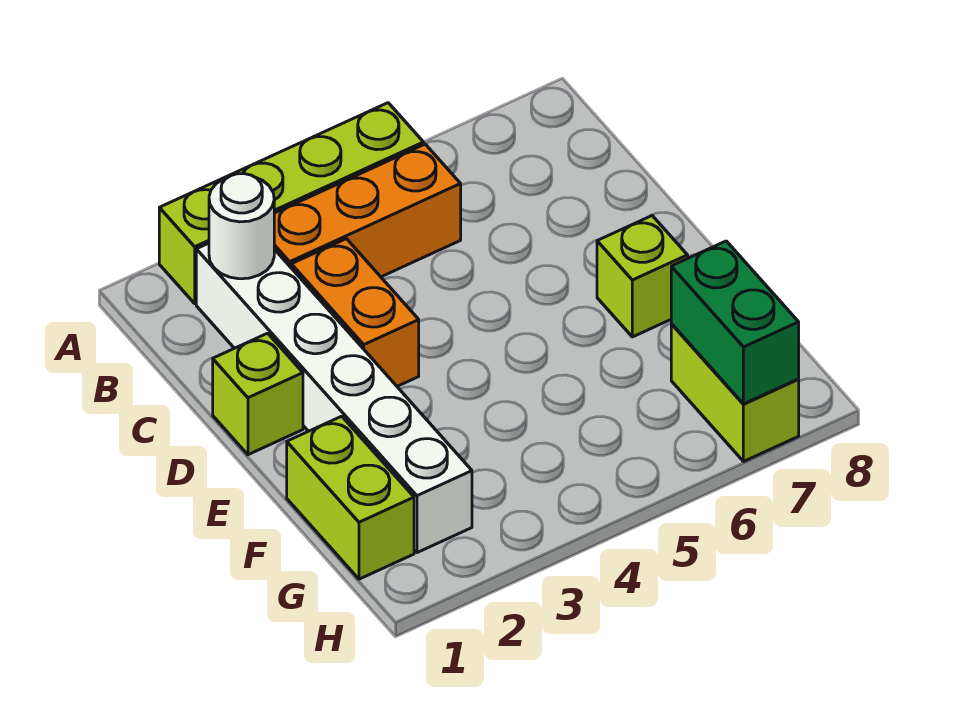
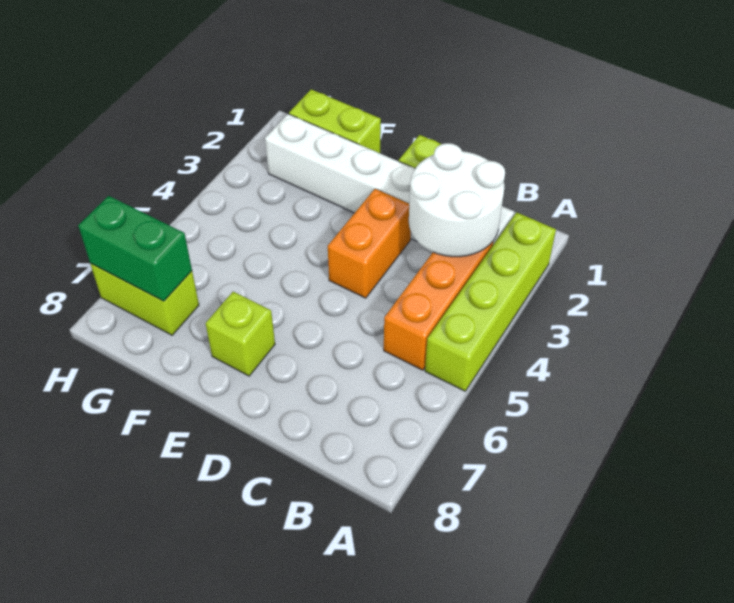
white round brick B2 level 2 -> white round brick B2:C3 level 2
orange brick C3:D3 level 1 -> orange brick D3:D4 level 1

